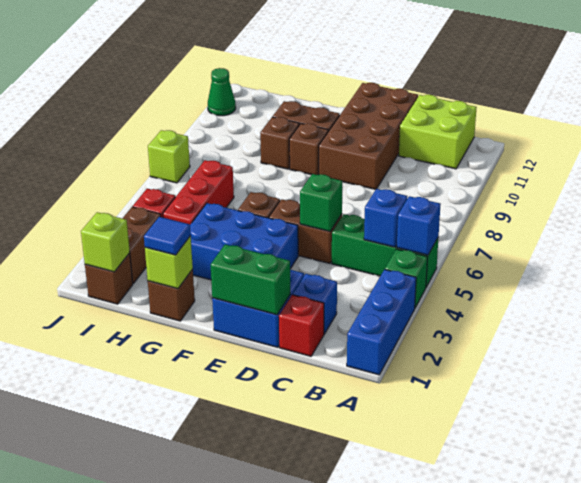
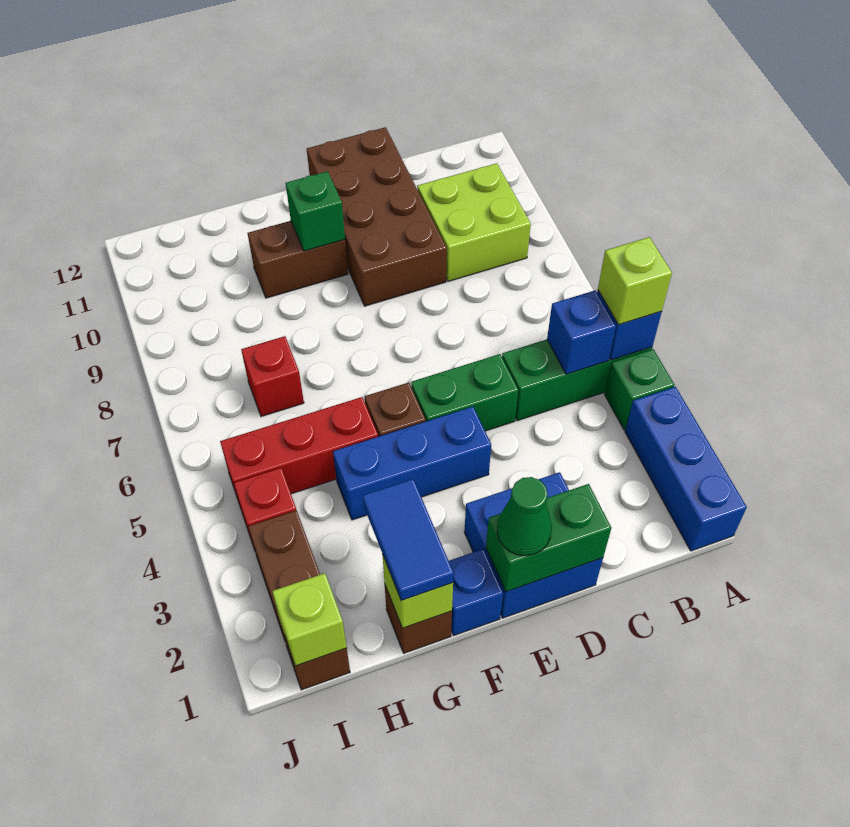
lime brick B11:C12 level 1 -> lime brick B9:C10 level 1
red brick C1 level 1 -> red brick H7 level 1
blue brick C2 level 1 -> blue brick F1 level 1
brown brick D5:E5 level 1 -> green brick D5:E5 level 1
green brick D5 level 2 -> green brick F10 level 2
blue brick E3:G4 level 1 -> blue brick E4:G4 level 1
brown brick F9 level 1 -> none
blue tile G1 level 3 -> blue tile G1:G2 level 3
brown brick G9 level 1 -> none
red brick H4:H6 level 1 -> red brick G5:I5 level 1
lime brick J7 level 1 -> lime brick A5 level 3
green cone J11 level 1 -> green cone E1 level 3

